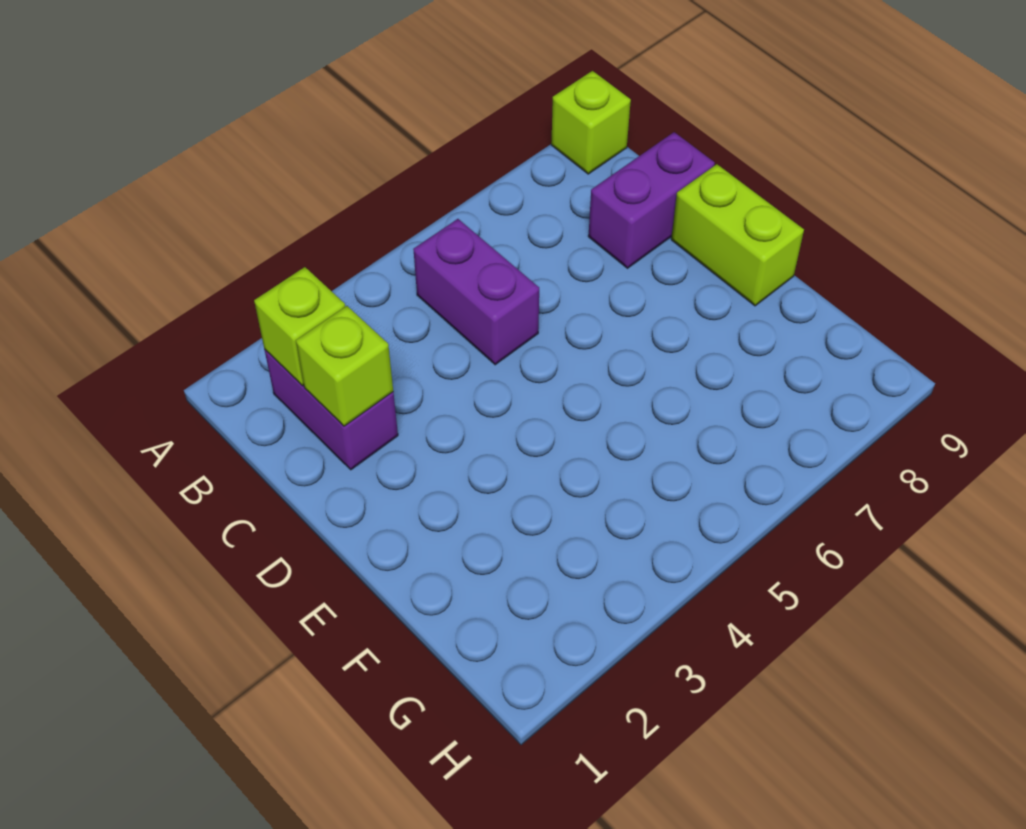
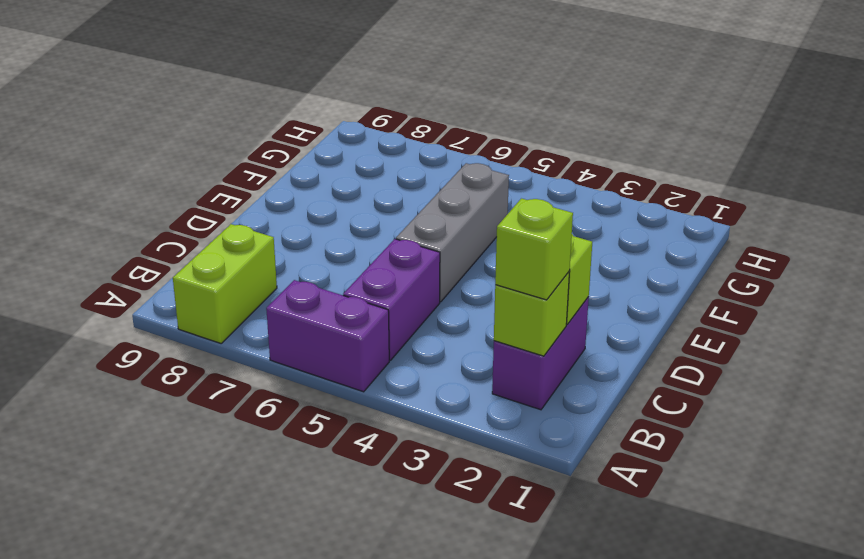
lime brick A9 level 1 -> lime brick B2 level 3
purple brick C8:C9 level 1 -> purple brick A5:A6 level 1
none -> grey brick D5:F5 level 1
lime brick D9:E9 level 1 -> lime brick A8:B8 level 1

